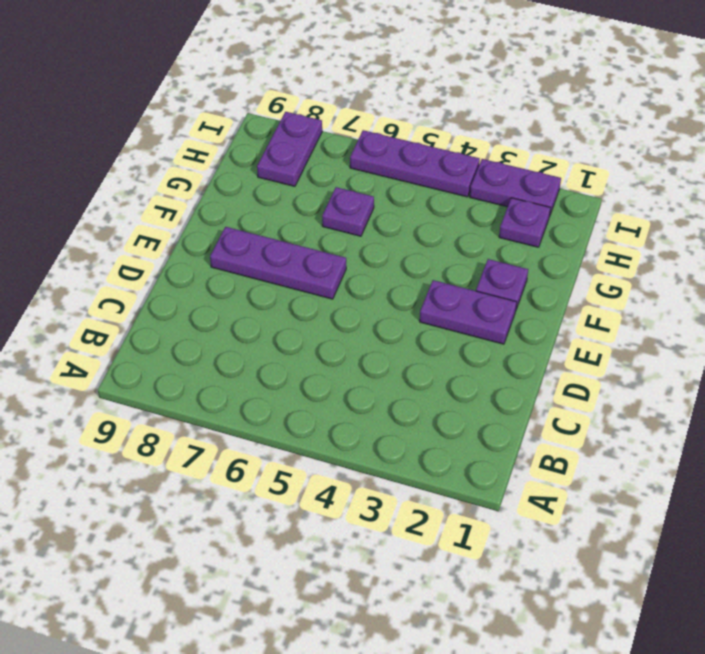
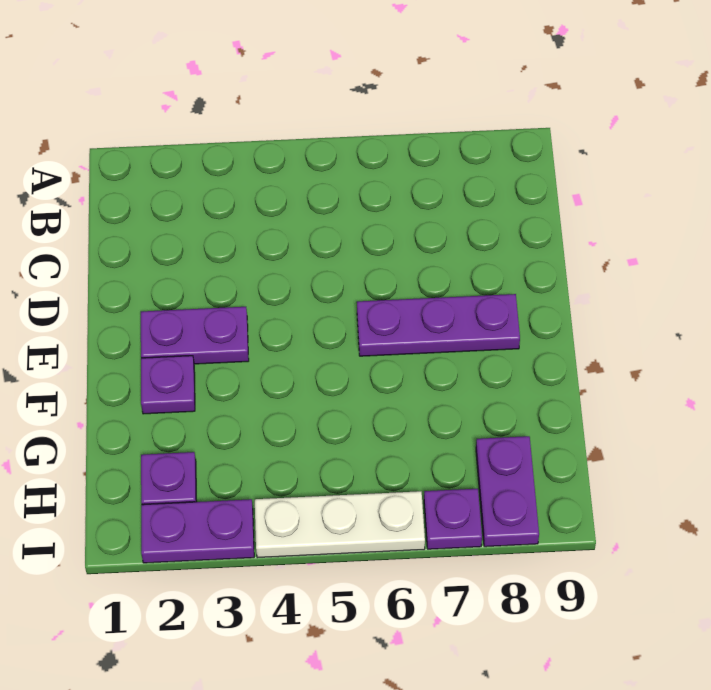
purple plate G6 level 1 -> purple plate I7 level 1
purple plate I4:I6 level 1 -> white plate I4:I6 level 1

